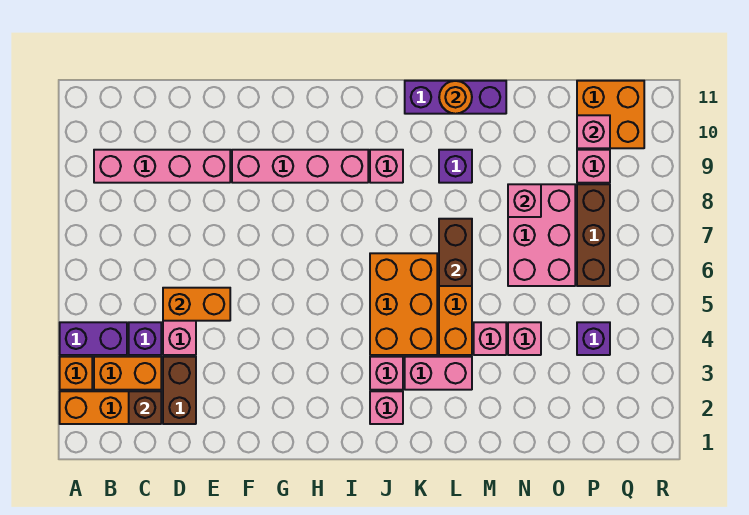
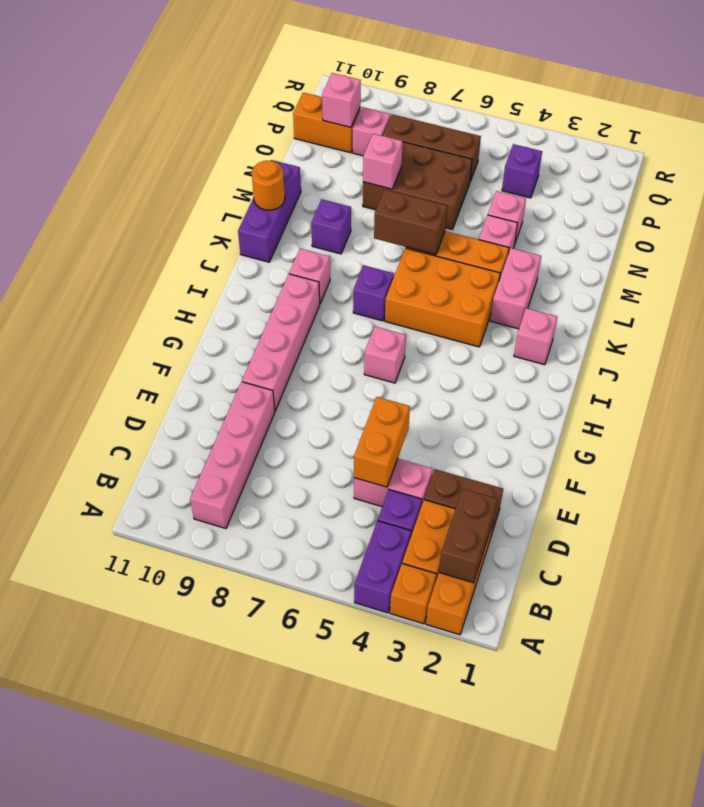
brown brick C2 level 2 -> brown brick B2:C2 level 2
pink brick J3 level 1 -> pink brick H6 level 1
none -> purple brick J7 level 1
pink brick N6:O8 level 1 -> brown brick N6:O8 level 1
orange brick P10:Q11 level 1 -> orange brick P10:P11 level 1

